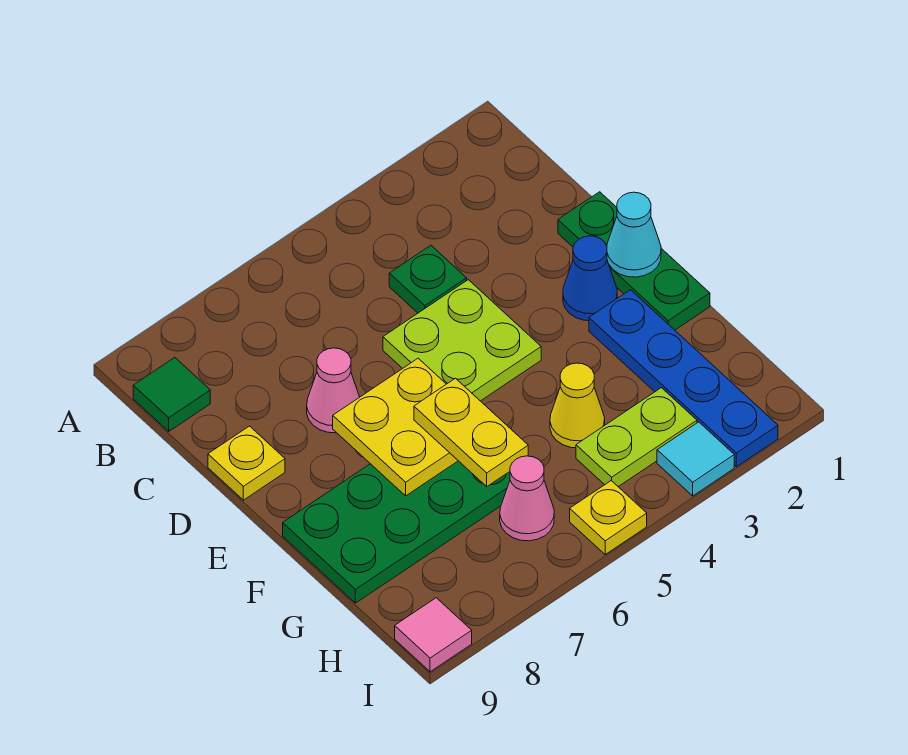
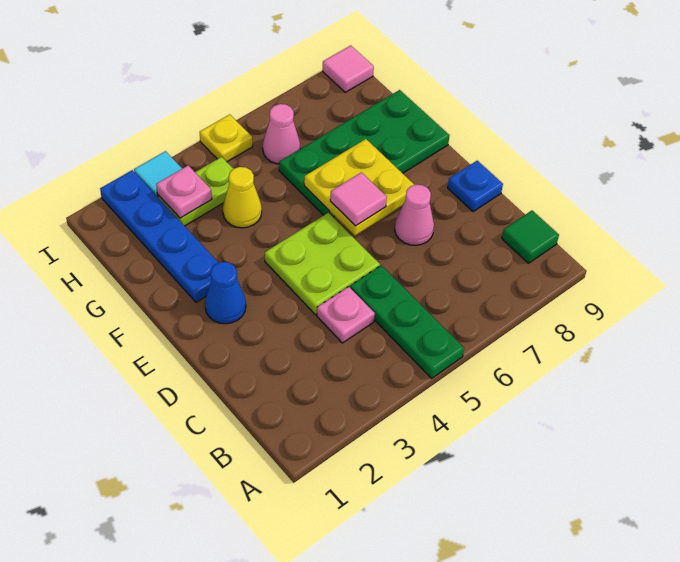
green plate C4 level 1 -> pink plate C4 level 1
green plate D1:F1 level 1 -> green plate A5:C5 level 1
yellow plate D9 level 1 -> blue plate D9 level 1
cyan cone E1 level 2 -> none
none -> pink tile E6 level 3
yellow plate F6:G6 level 3 -> none
none -> pink plate H3 level 2

